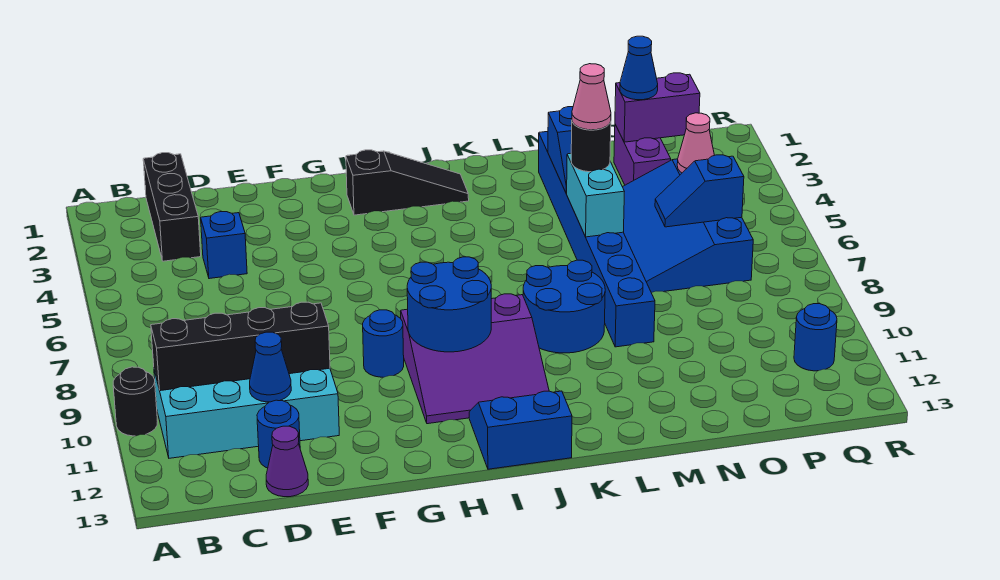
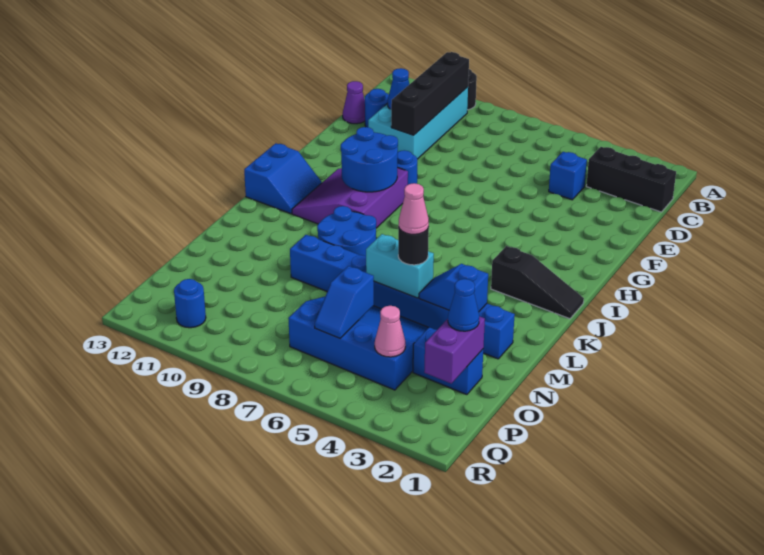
black slope H2:J2 level 1 top H -> black slope J1:J3 level 1 top 3
purple brick O2:O3 level 1 -> blue brick O2:O3 level 1
blue slope O6:P6 level 2 top P -> blue slope O6:P6 level 2 top O

